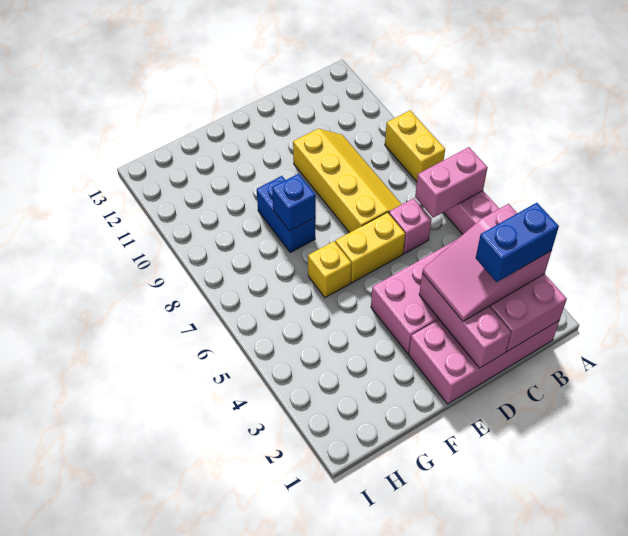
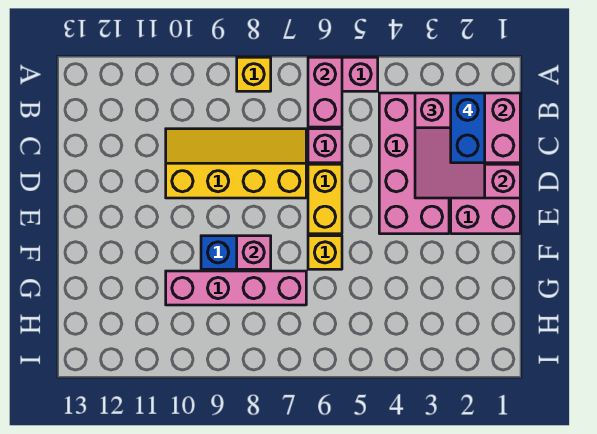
yellow brick A8:A9 level 1 -> yellow brick A8 level 1
blue brick F8 level 2 -> pink brick F8 level 2
none -> pink brick G7:G10 level 1

